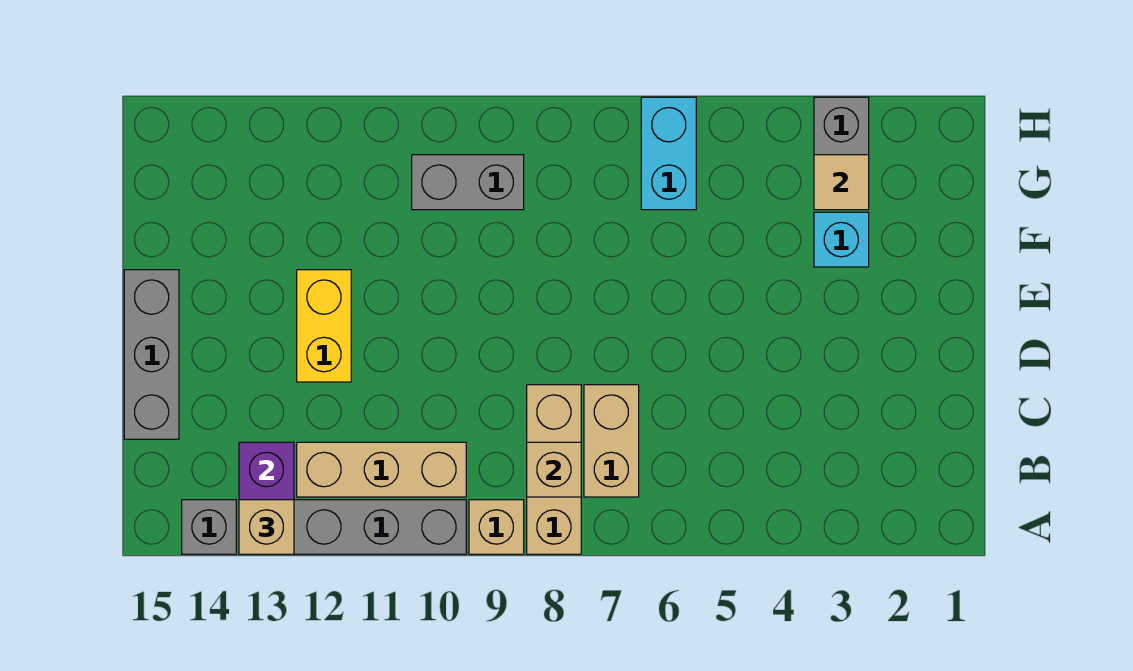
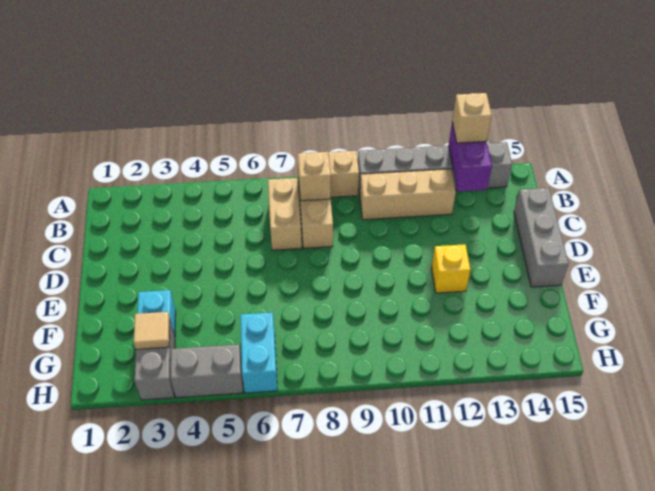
yellow brick D12:E12 level 1 -> yellow brick E12 level 1
grey brick G9:G10 level 1 -> grey brick H4:H5 level 1

